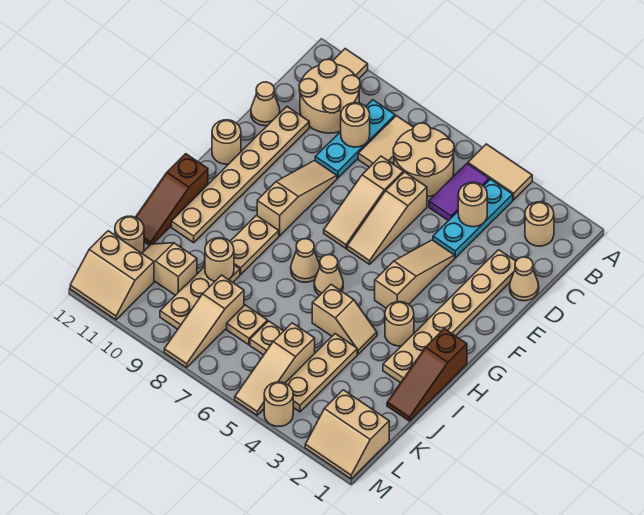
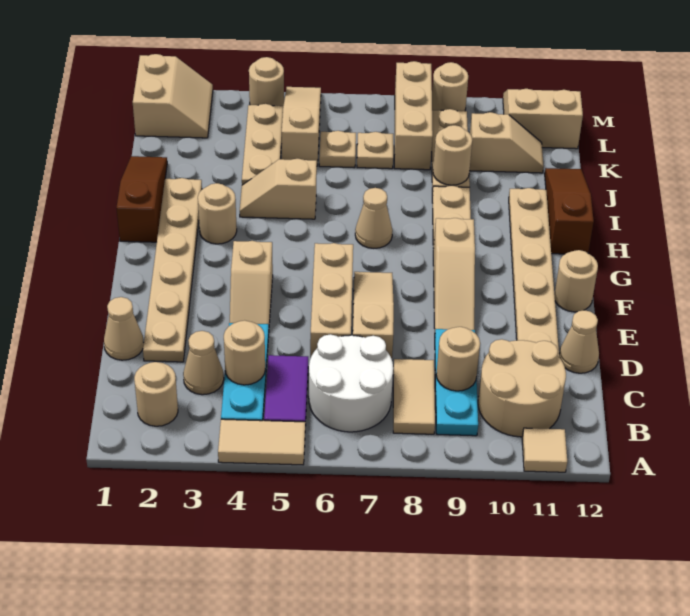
tan round brick B6:C7 level 1 -> white round brick B6:C7 level 1
tan slope D6:F6 level 1 top D -> tan brick D6:F6 level 1
tan slope E4:G4 level 1 top G -> tan slope E4:F4 level 1 top F
tan cone H6 level 1 -> tan cone C3 level 1
tan slope K8:M8 level 1 top K -> tan brick K8:M8 level 1
tan round brick K12 level 1 -> tan round brick M9 level 1
tan slope L1:M2 level 1 top L -> tan slope L1:M2 level 1 top 1

